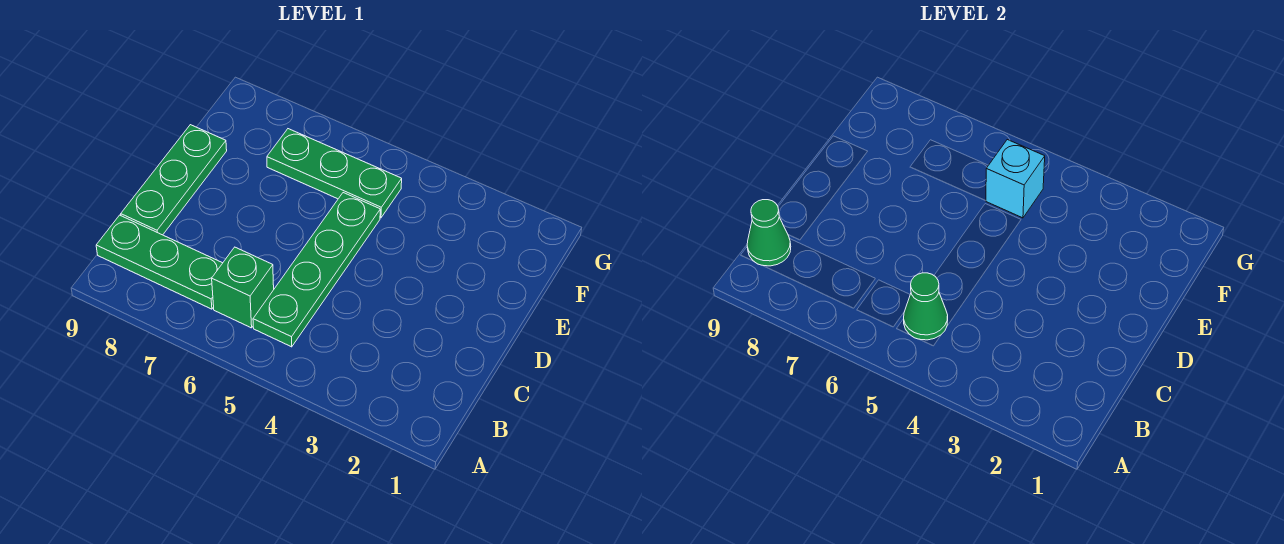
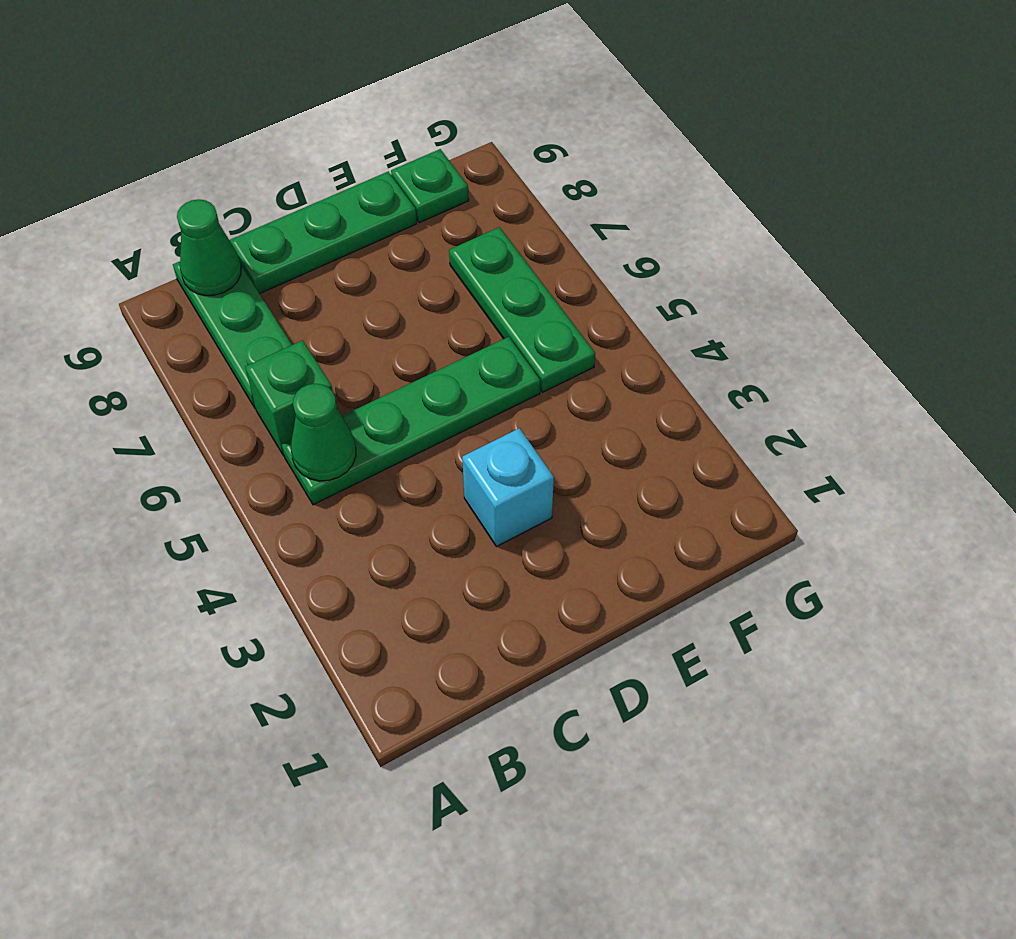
cyan brick F5 level 2 -> cyan brick D3 level 1
none -> green plate F9 level 1

